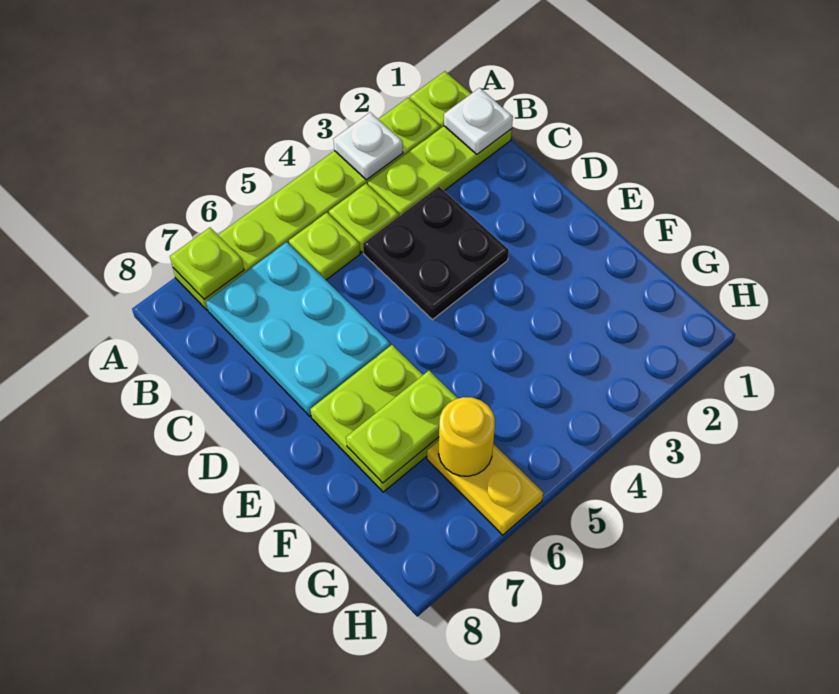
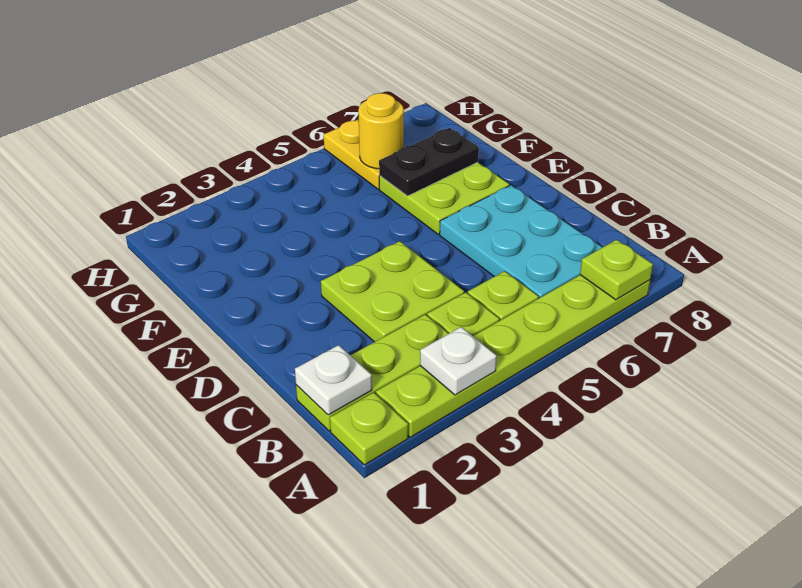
black plate C3:D4 level 1 -> lime plate C3:D4 level 1
lime plate F6:F7 level 2 -> black plate F6:F7 level 2

